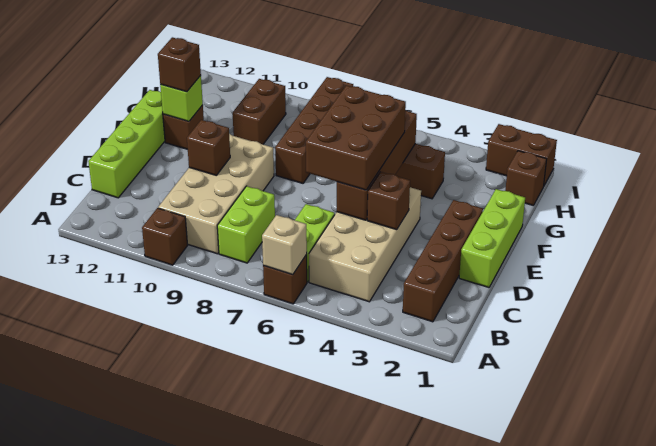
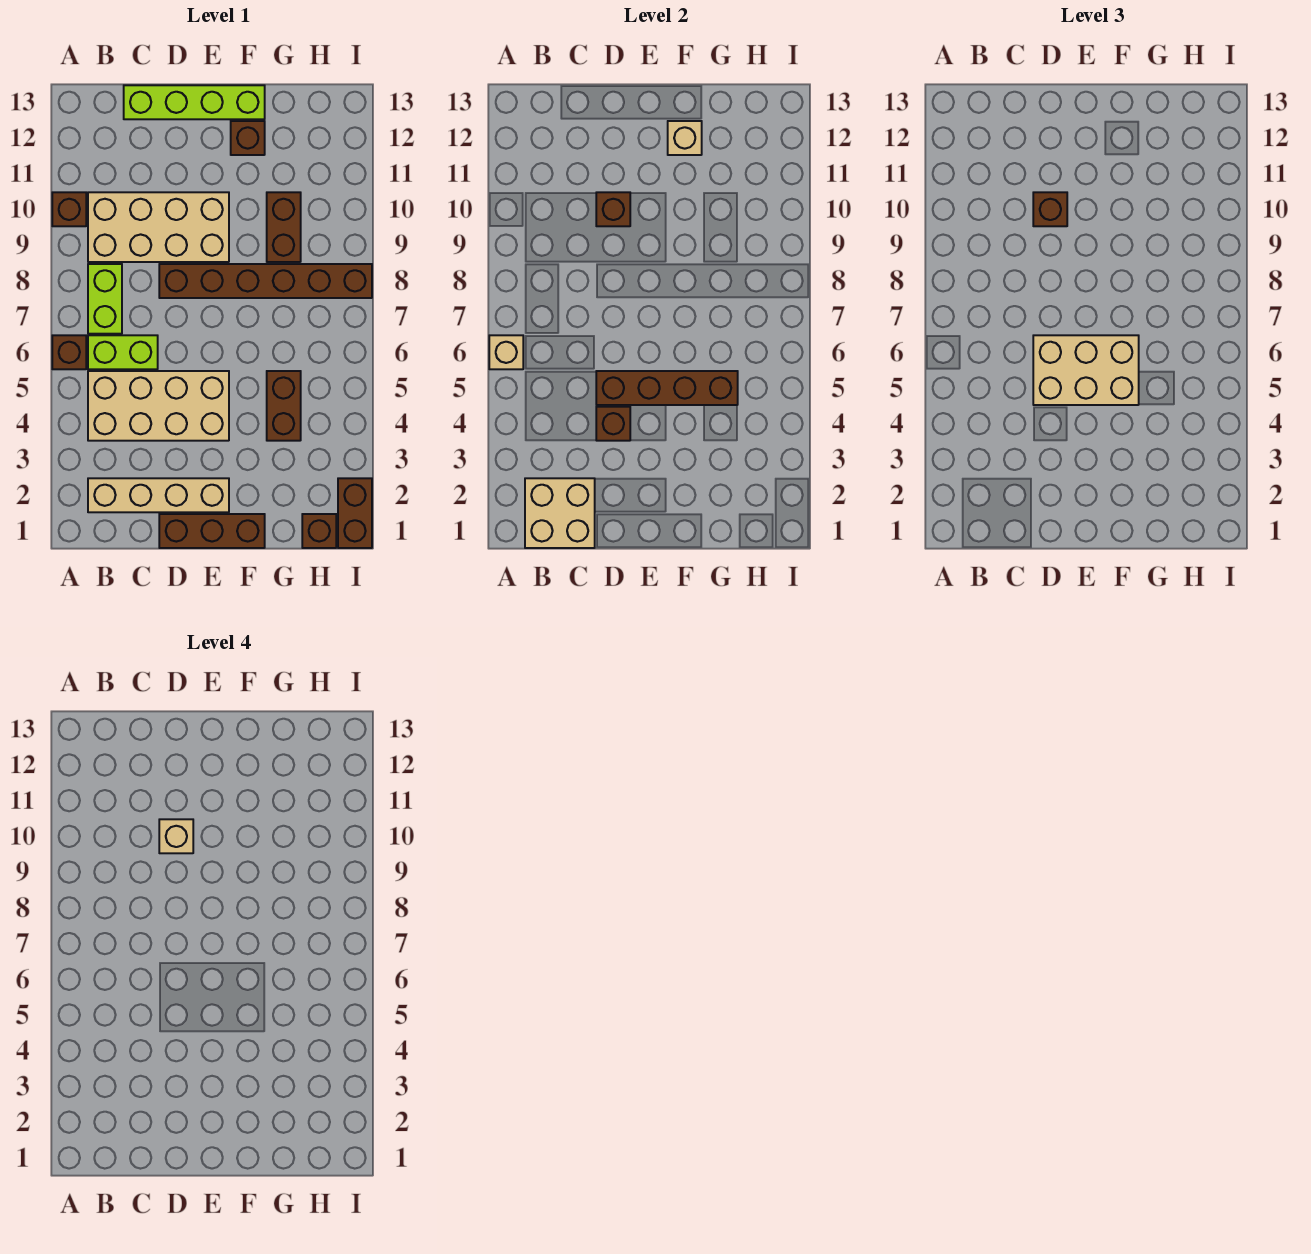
none -> tan brick B1:C2 level 2
brown brick B2:E2 level 1 -> tan brick B2:E2 level 1
lime brick B8:C8 level 1 -> lime brick B7:B8 level 1
lime brick D1:F1 level 1 -> brown brick D1:F1 level 1
brown brick D5:F6 level 3 -> tan brick D5:F6 level 3
none -> tan brick D10 level 4
brown brick F8:I8 level 1 -> brown brick D8:I8 level 1
lime brick F12 level 2 -> tan brick F12 level 2
brown brick F12 level 3 -> brown brick D10 level 3
brown brick G10:H10 level 1 -> brown brick G9:G10 level 1

